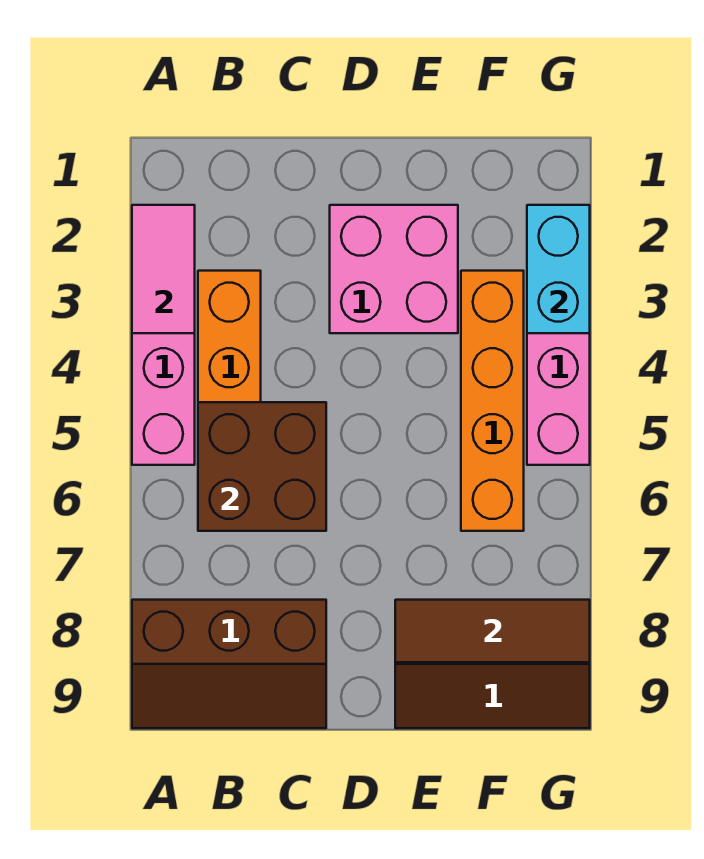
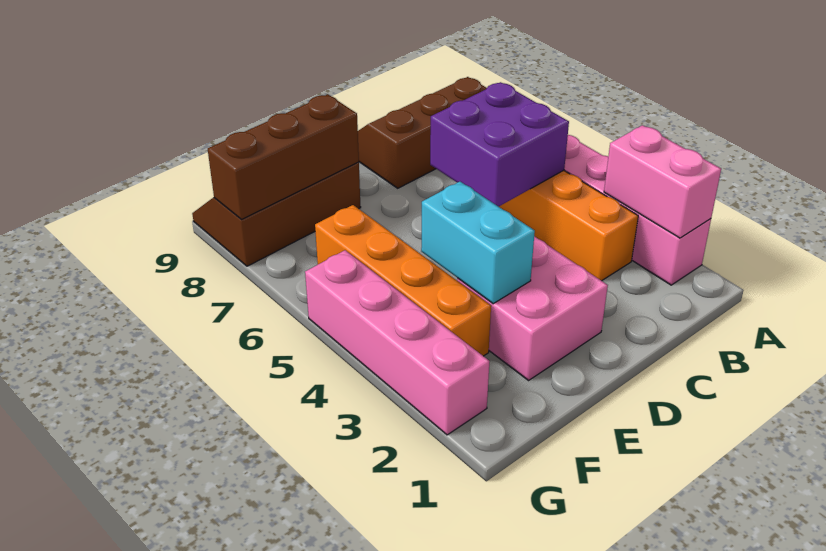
pink tile A2:A3 level 2 -> pink brick A2:A3 level 2
brown brick B5:C6 level 2 -> purple brick B5:C6 level 2
brown tile E8:G8 level 2 -> brown brick E8:G8 level 2
cyan brick G2:G3 level 2 -> cyan brick E3:E4 level 2

